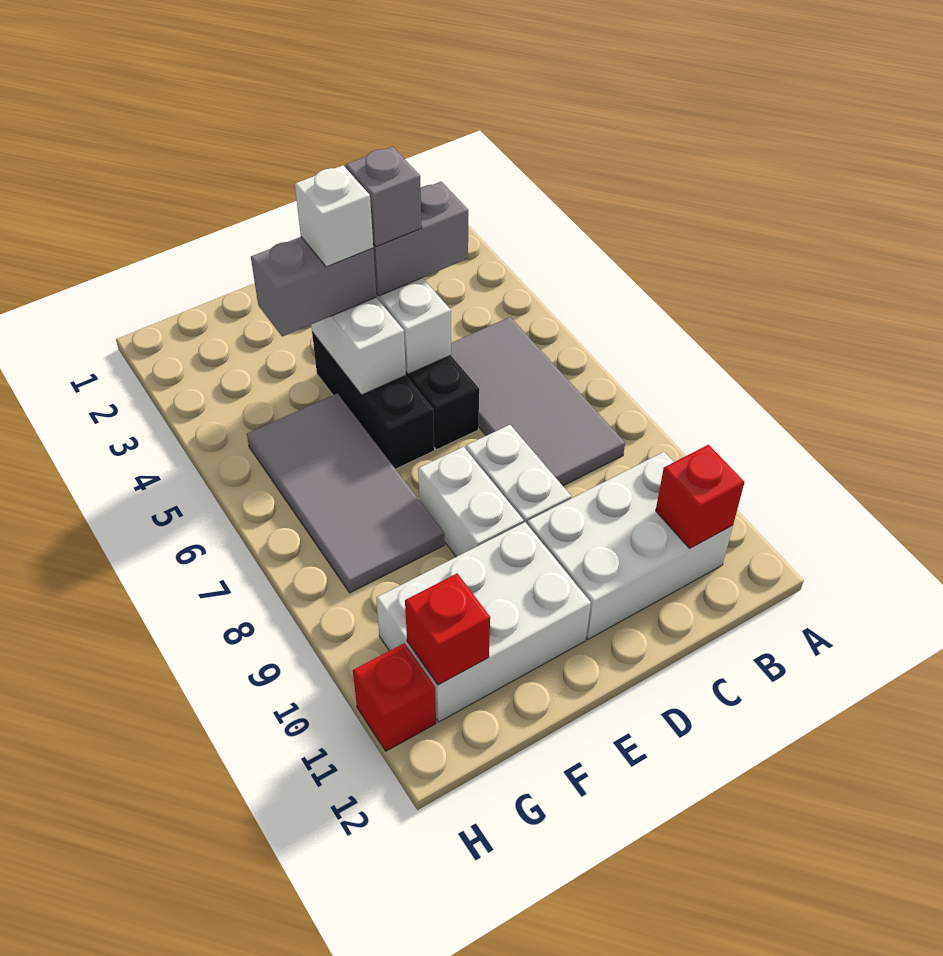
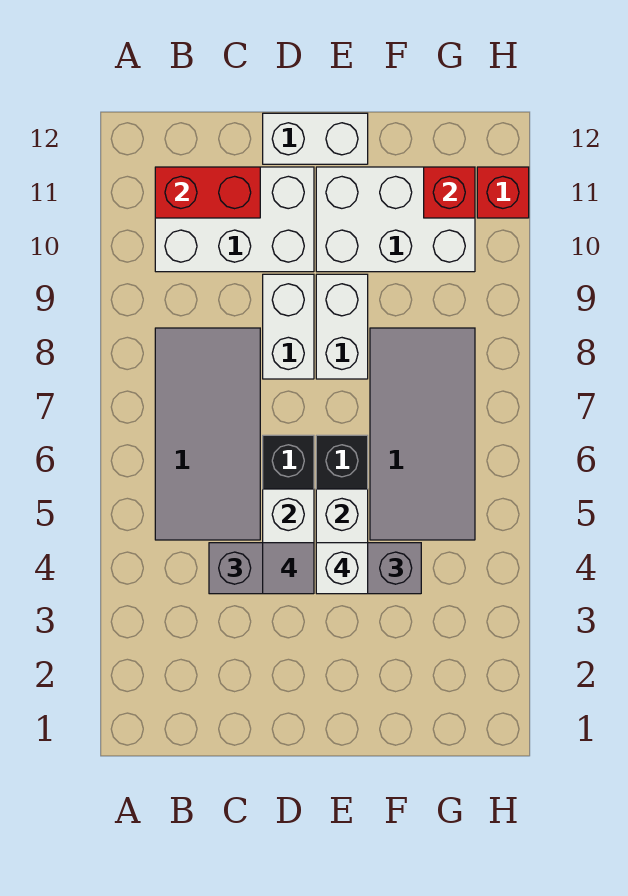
red brick B11 level 2 -> red brick B11:C11 level 2
grey brick D4 level 4 -> grey tile D4 level 4
none -> white brick D12:E12 level 1

